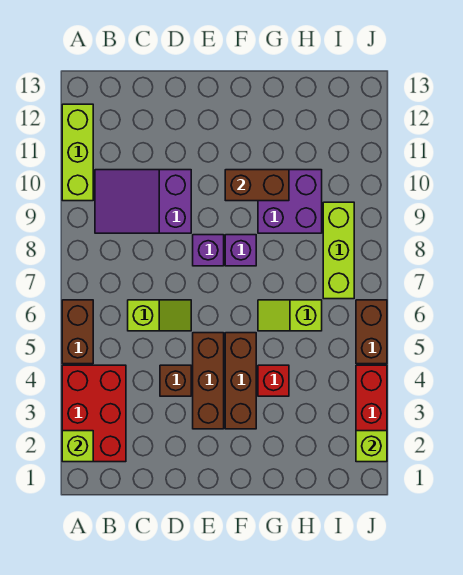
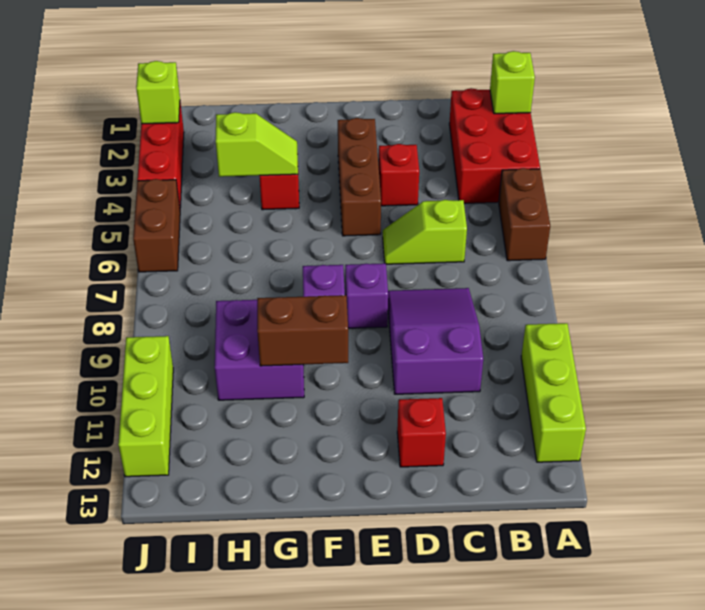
purple slope B9:D10 level 1 top D -> purple slope C8:D10 level 1 top 10
brown brick D4 level 1 -> red brick D4 level 1
none -> red brick D12 level 1
brown brick F3:F5 level 1 -> none
lime slope G6:H6 level 1 top H -> lime slope G4:H4 level 2 top H
lime brick I7:I9 level 1 -> lime brick J10:J12 level 1

